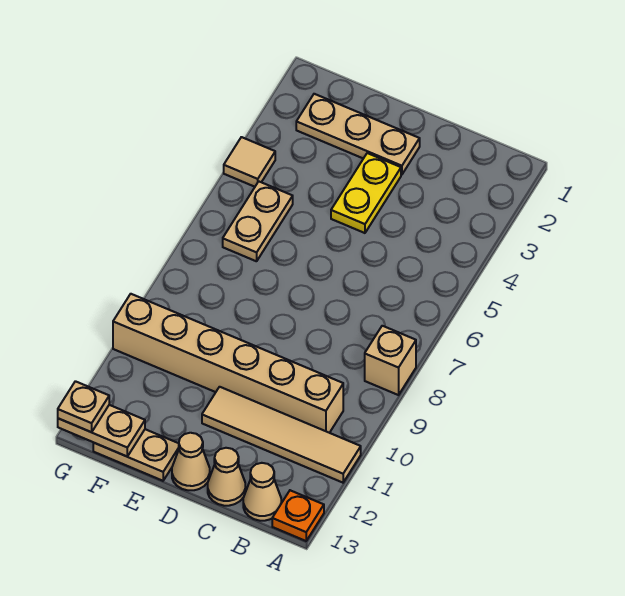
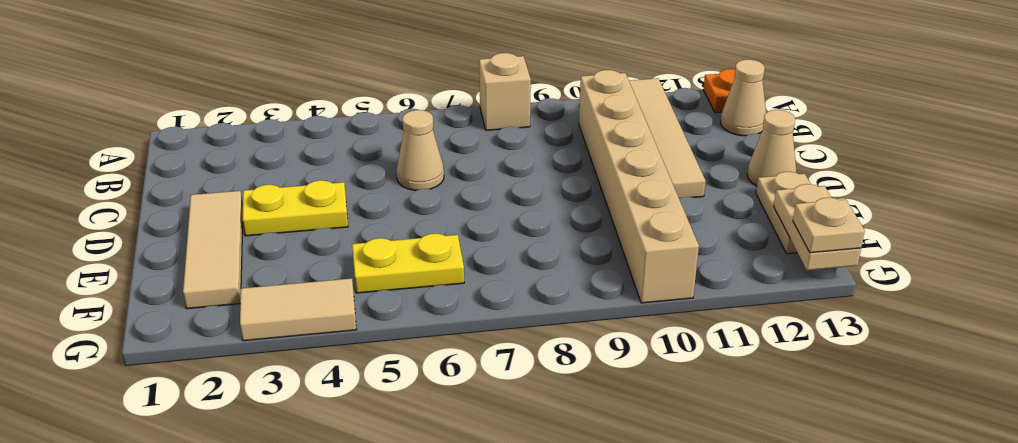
tan cone C13 level 1 -> tan cone C6 level 1
tan plate D2:F2 level 1 -> tan tile D2:F2 level 1
tan plate F5:F6 level 1 -> yellow plate F5:F6 level 1
tan tile G4 level 1 -> tan tile G3:G4 level 1

